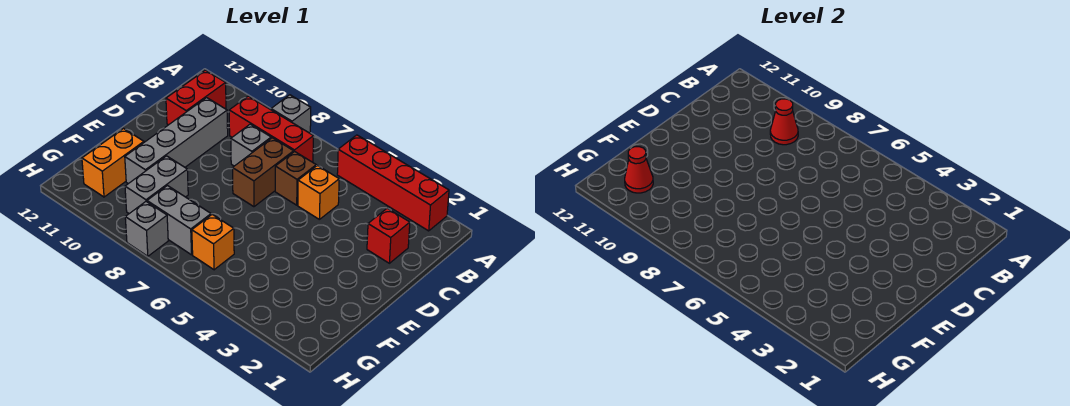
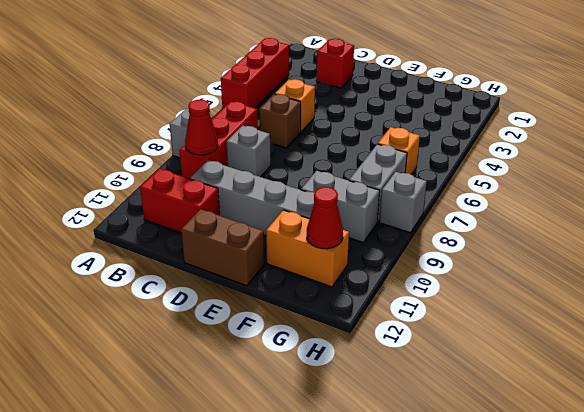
red brick A2:A5 level 1 -> red brick A3:A5 level 1
brown brick C7:D7 level 1 -> brown brick D12:E12 level 1

